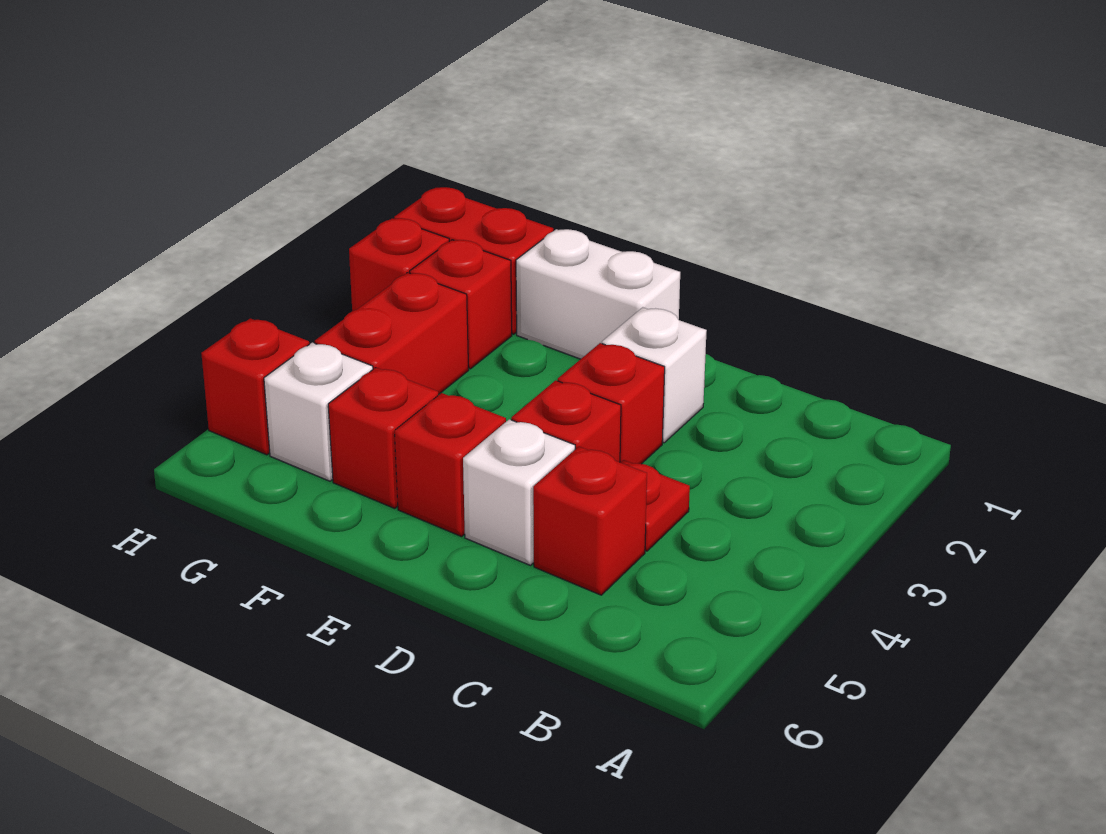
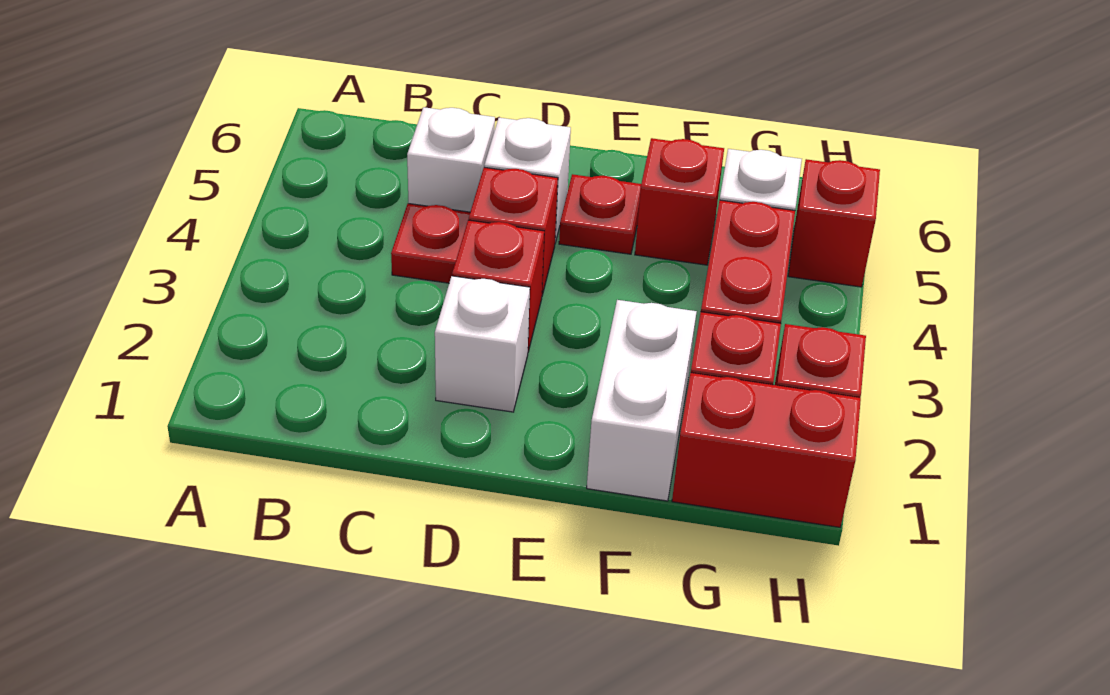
red brick C5 level 1 -> white brick C5 level 1
white brick E1:F1 level 1 -> white brick F1:F2 level 1
red brick E5 level 1 -> red plate E5 level 1

